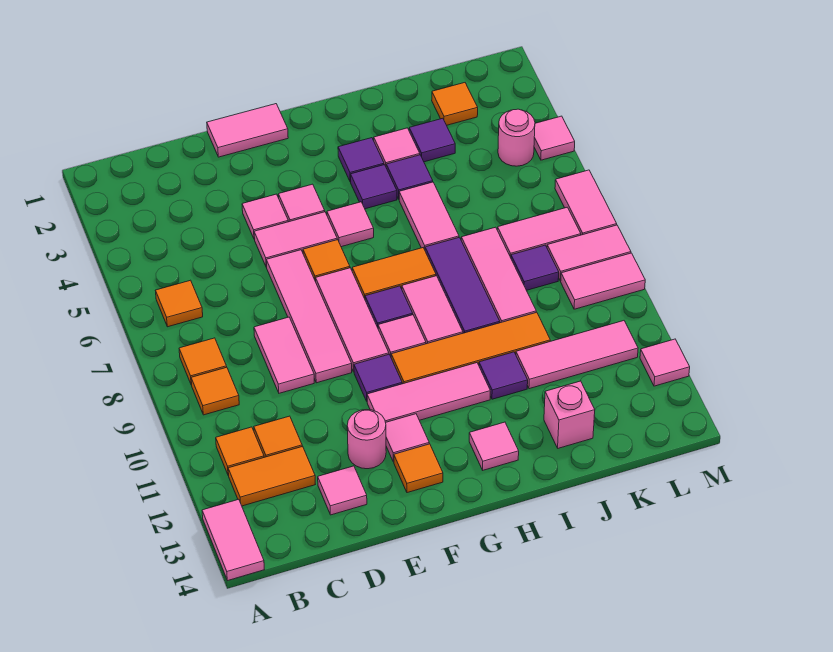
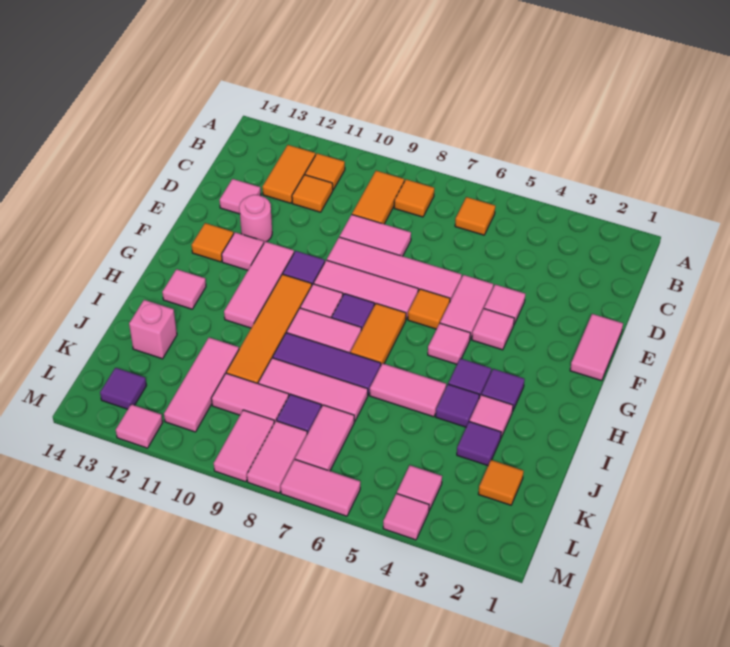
pink tile A13:A14 level 1 -> pink tile K9:K10 level 1
orange tile B9 level 1 -> orange tile B9:C9 level 1
purple tile I11 level 1 -> purple tile L13 level 1
pink round brick L4 level 1 -> pink tile L4 level 1

